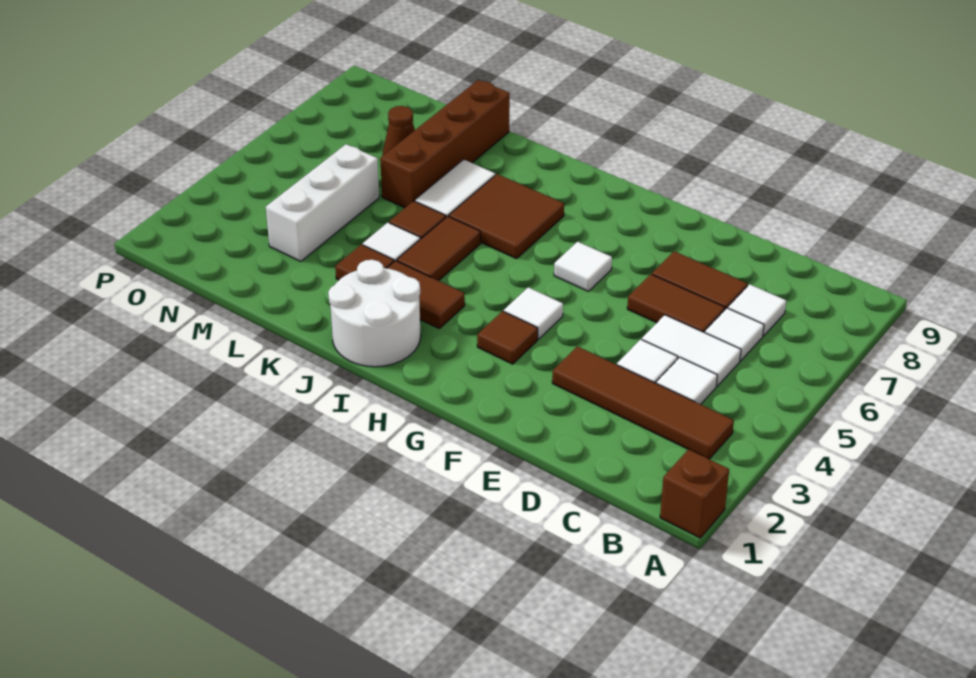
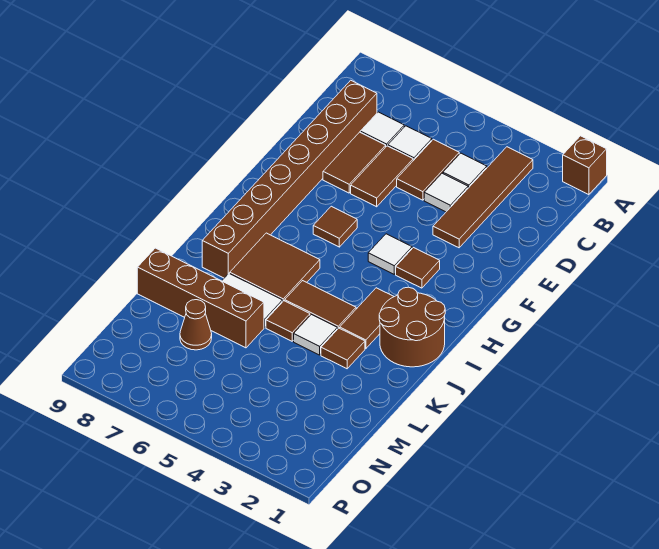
white tile C5:D5 level 1 -> brown tile C5:D5 level 1
none -> brown brick C8:J8 level 1
white tile G6 level 1 -> brown tile G6 level 1
white round brick I1:J2 level 1 -> brown round brick I1:J2 level 1
white brick M3:M5 level 1 -> none

